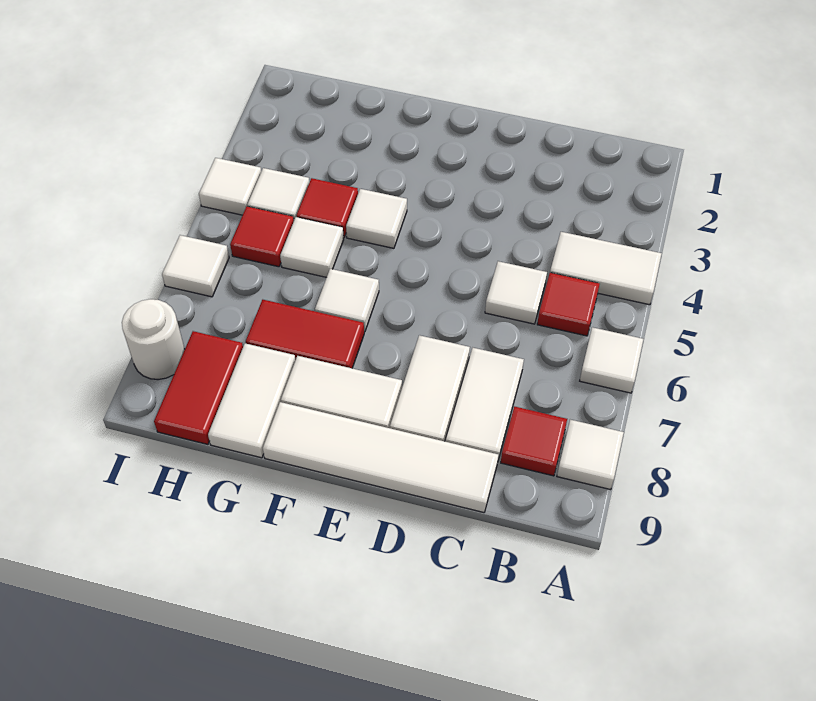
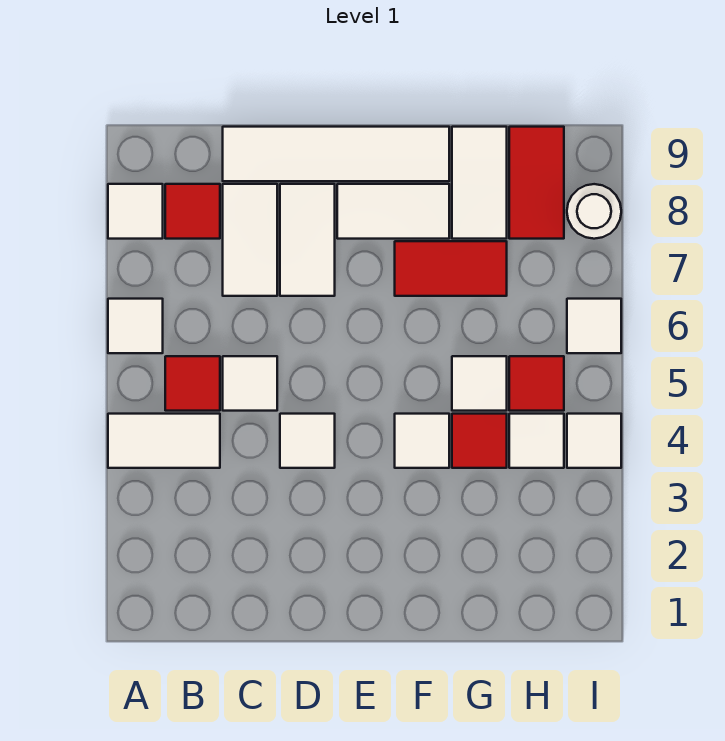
white tile F6 level 1 -> white tile D4 level 1

